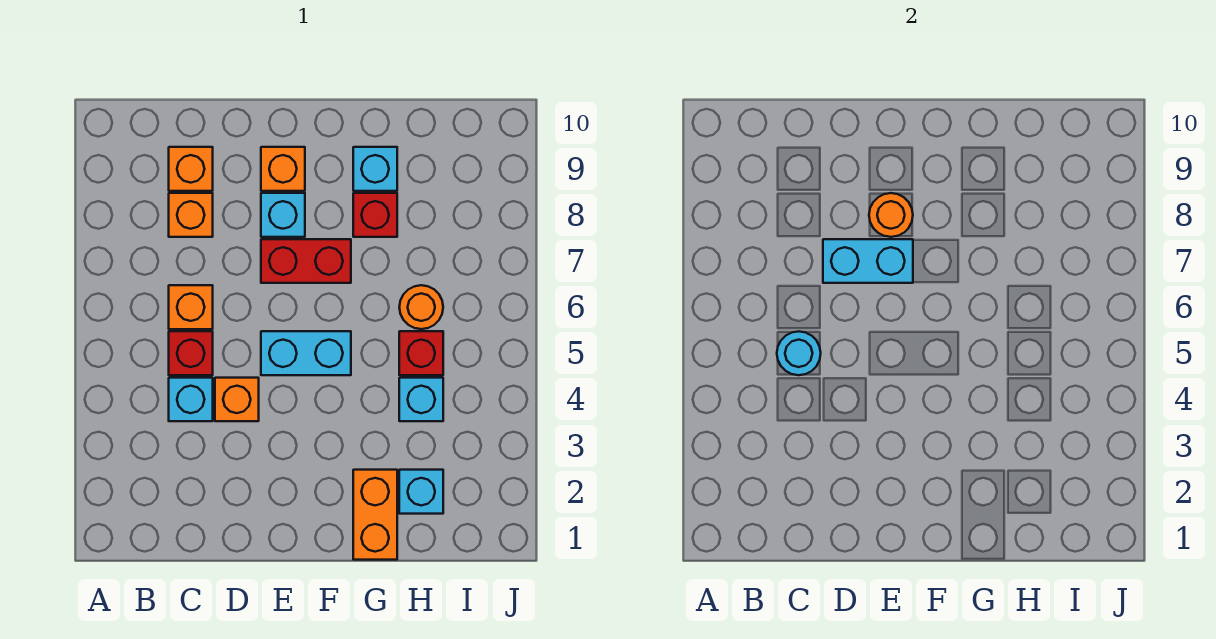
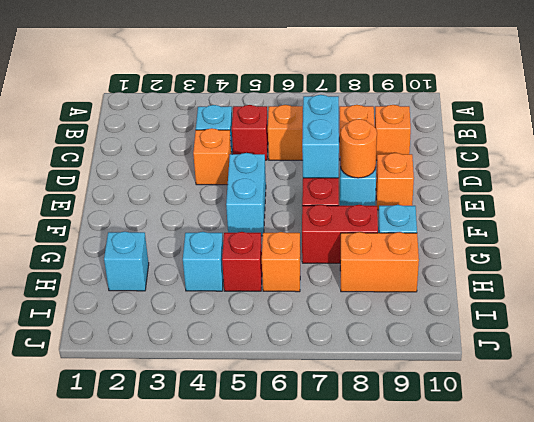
cyan round brick C5 level 2 -> none
orange brick G1:G2 level 1 -> orange brick H8:H9 level 1
red brick G8 level 1 -> red brick G7:G8 level 1
orange round brick H6 level 1 -> orange brick H6 level 1

